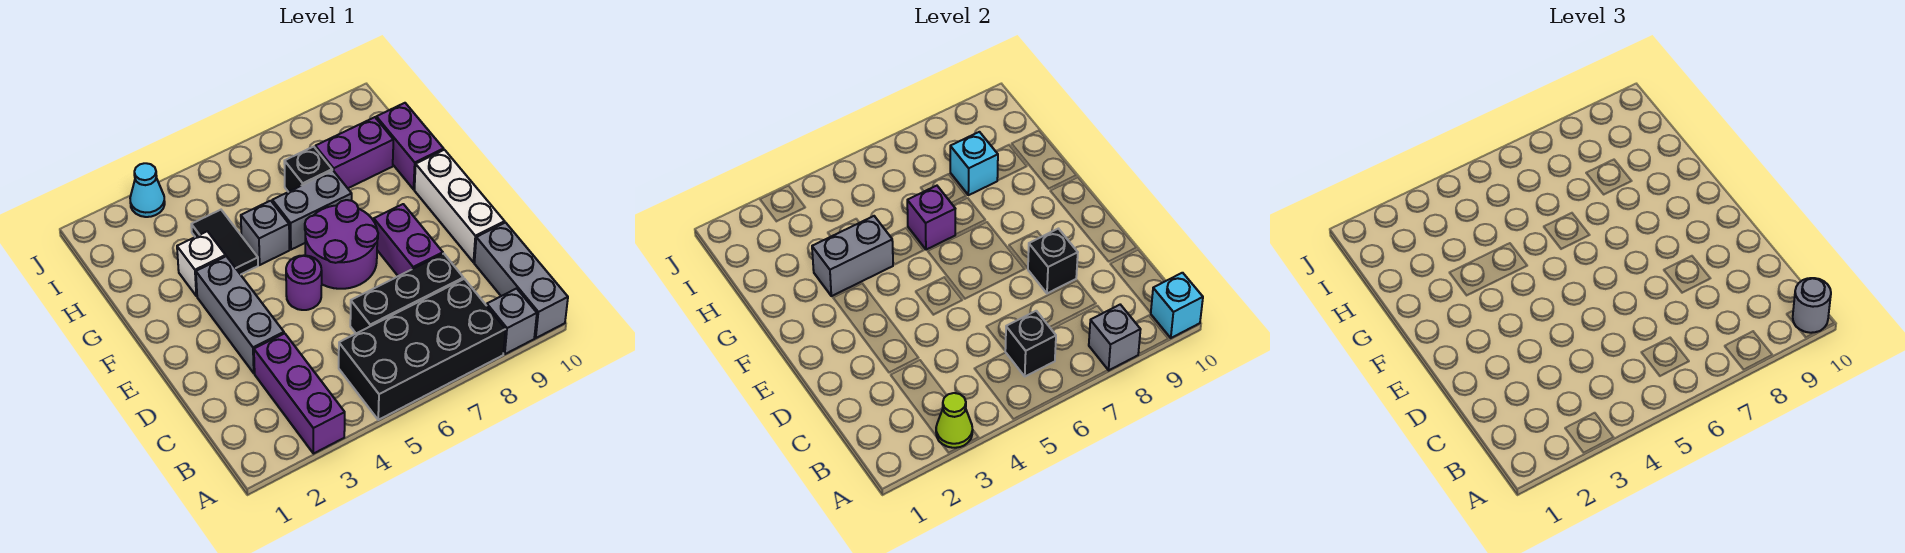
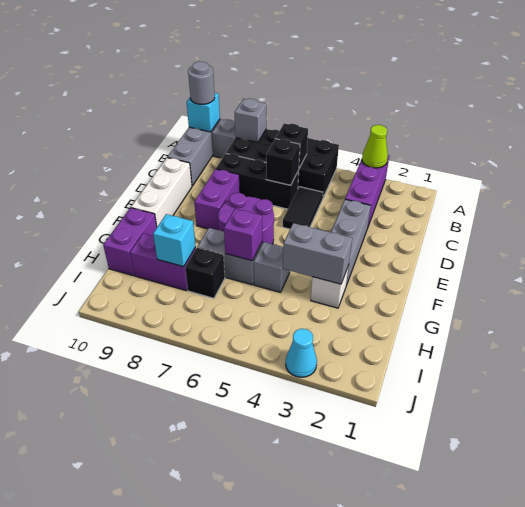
black brick D8 level 2 -> black brick C6 level 2
purple round brick E5 level 1 -> none
black tile G4:H4 level 1 -> black tile C5:D5 level 1

